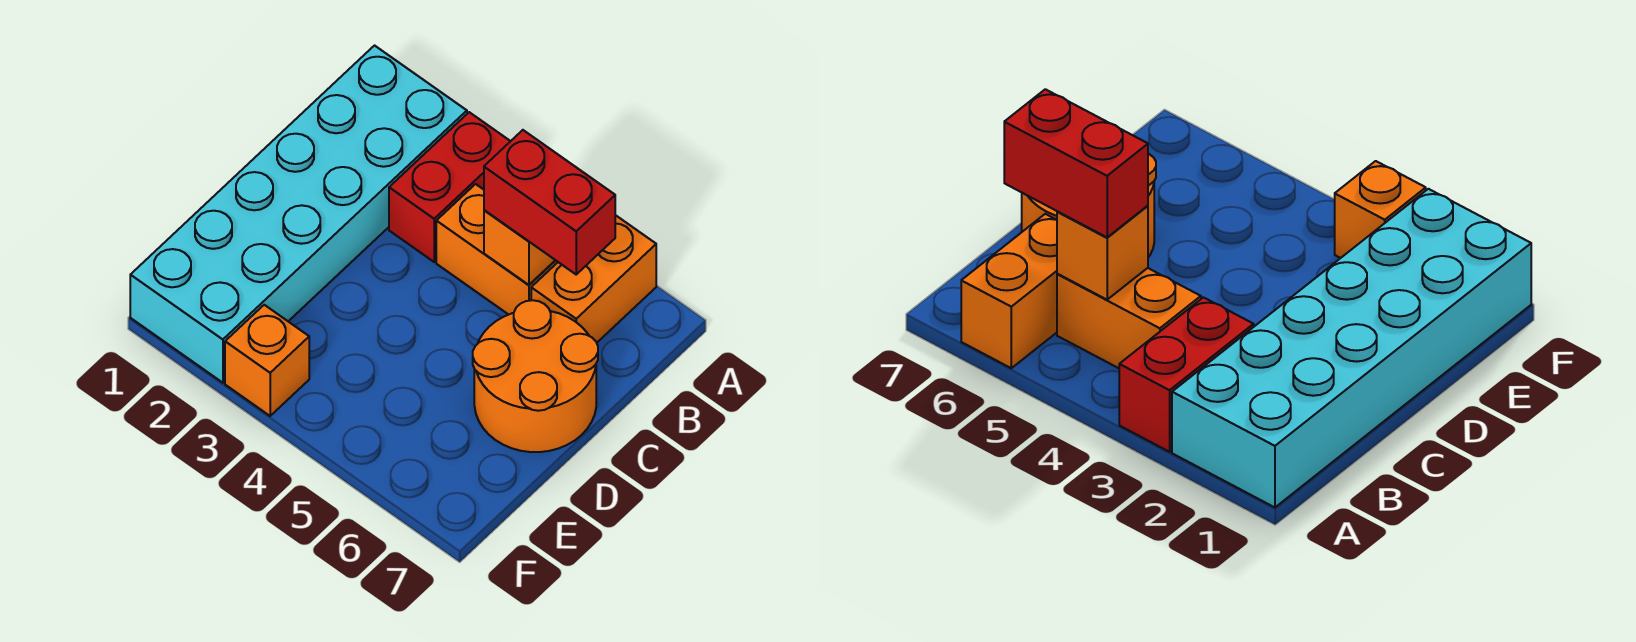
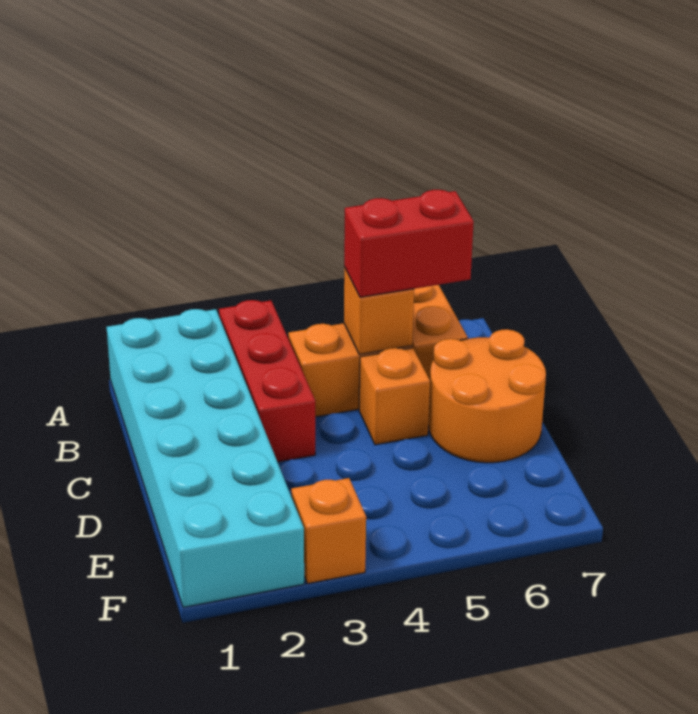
red brick A3:B3 level 1 -> red brick A3:C3 level 1
none -> orange brick C5 level 1

